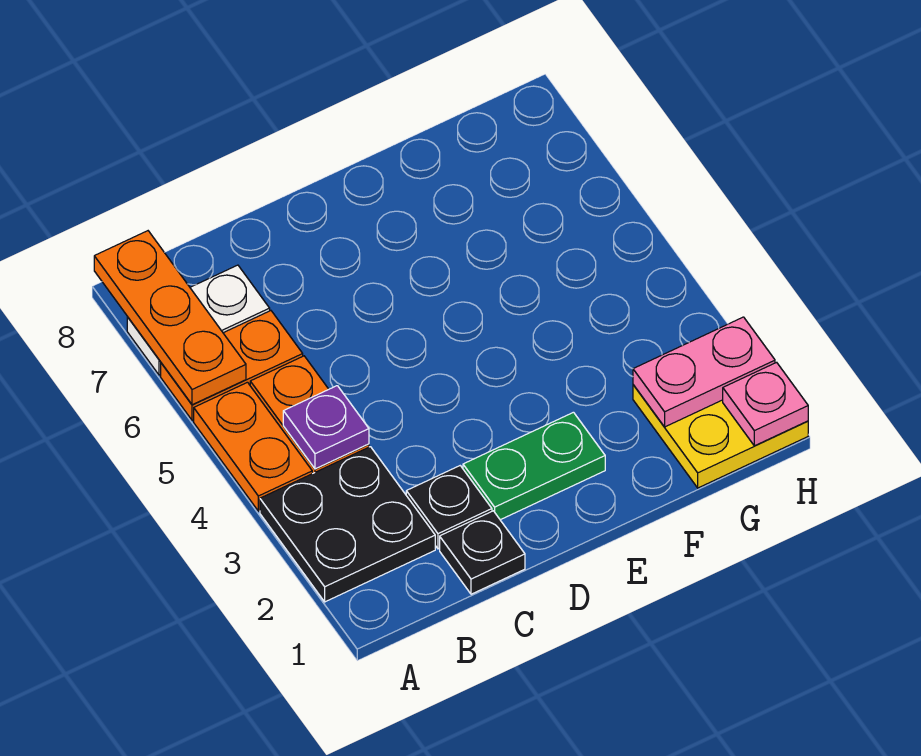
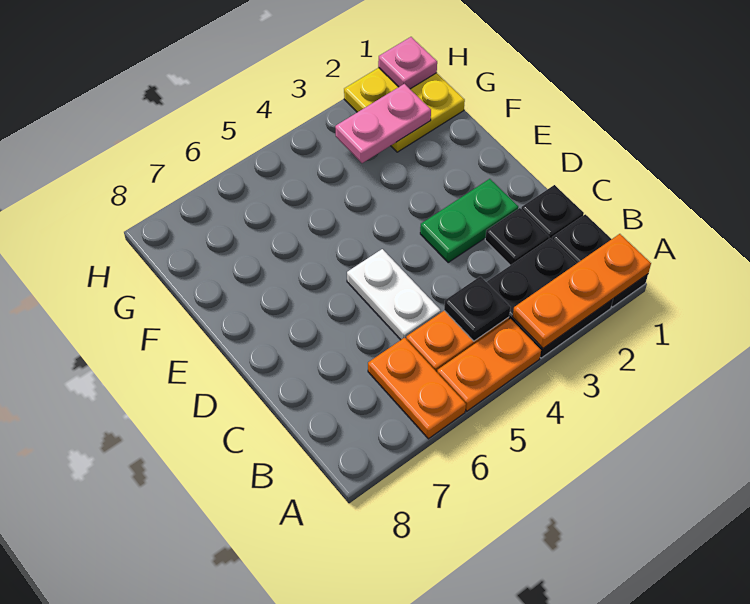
none -> black plate A1:B1 level 1
orange plate A6:A8 level 2 -> orange plate A1:A3 level 2
white plate A7:B7 level 1 -> white plate C5:D5 level 1
purple plate B4 level 2 -> black plate B4 level 2
green plate D2:E2 level 1 -> green plate D2:D3 level 1
pink plate G2:H2 level 2 -> pink plate G2:G3 level 2

